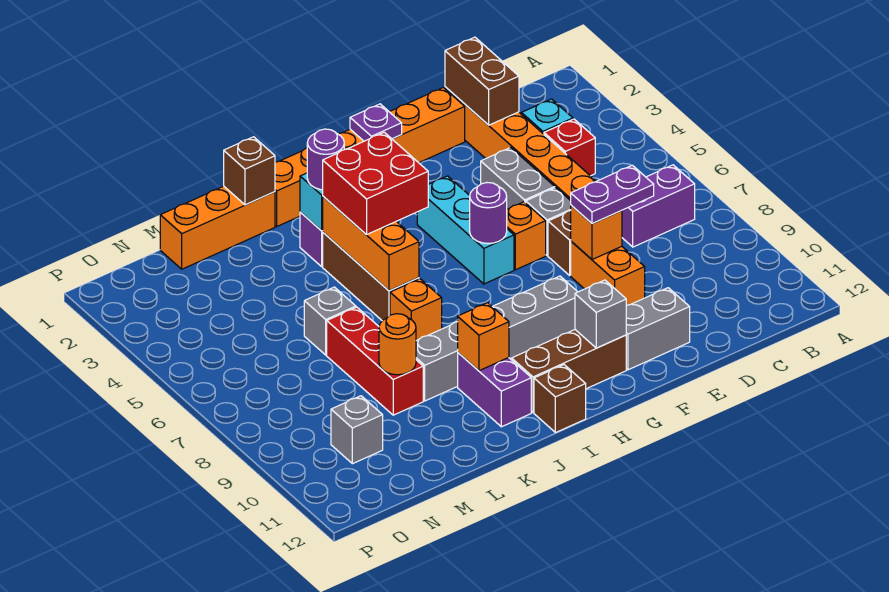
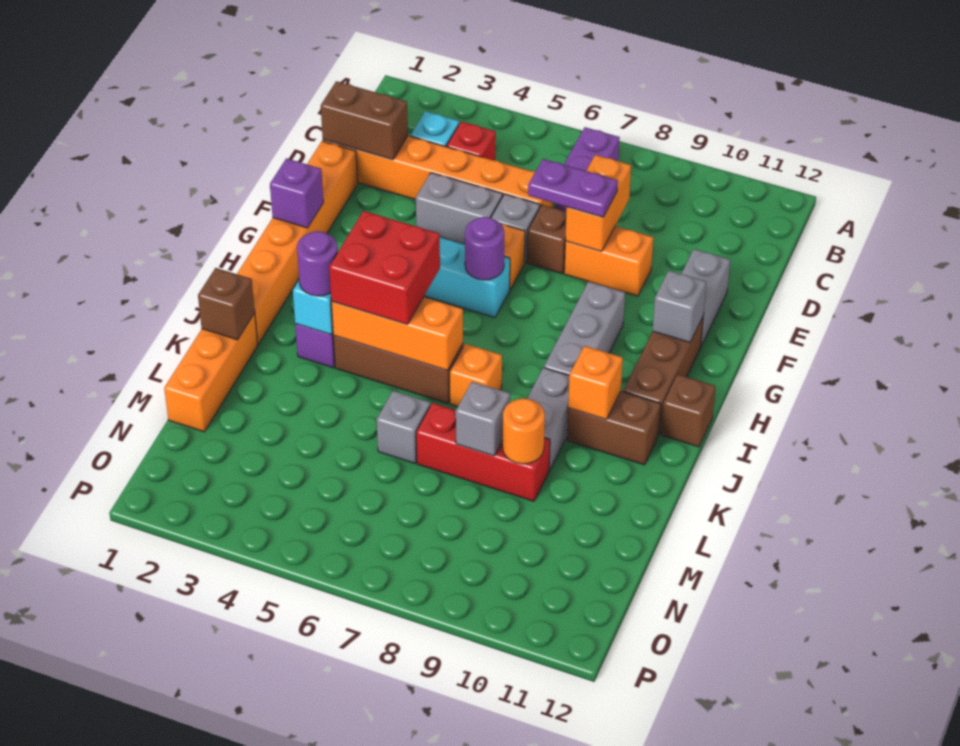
purple plate D8:E8 level 3 -> purple plate E7:E8 level 3
orange brick E8 level 2 -> orange brick D8:E8 level 2
purple plate G1 level 2 -> purple brick G1 level 2
purple brick J10:J11 level 1 -> brown brick J10:J11 level 1
grey brick N10 level 1 -> grey brick L8 level 2

